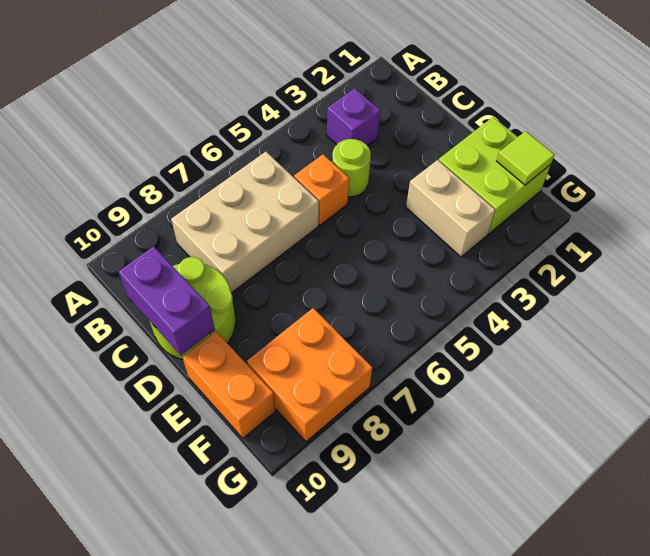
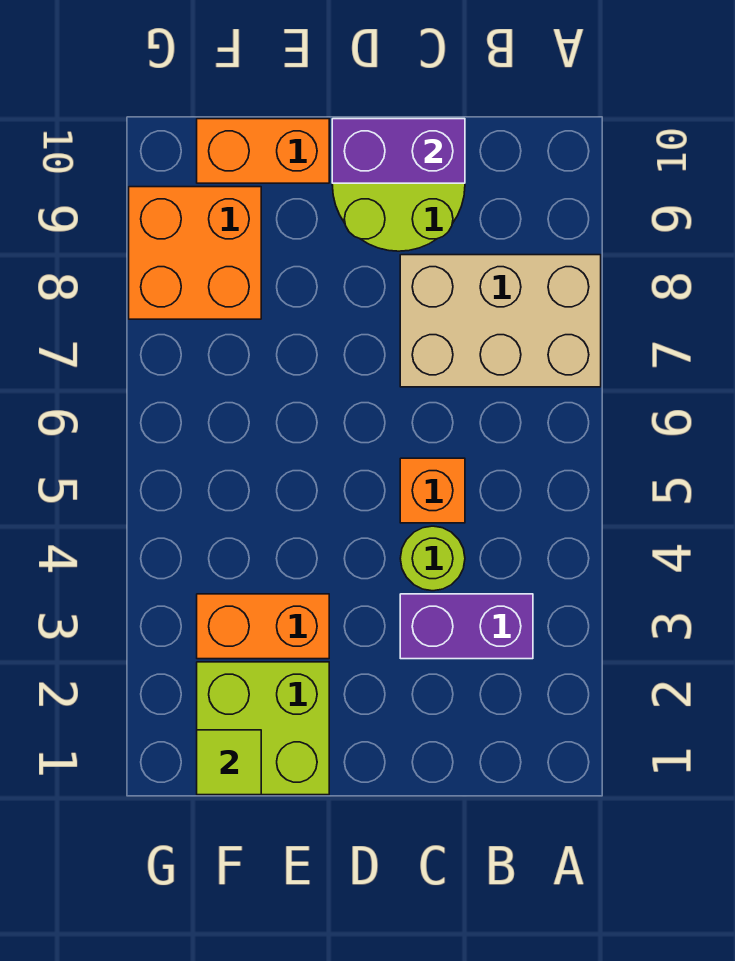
purple brick B3 level 1 -> purple brick B3:C3 level 1
tan brick B6:C8 level 1 -> tan brick A7:C8 level 1
tan brick E3:F3 level 1 -> orange brick E3:F3 level 1

